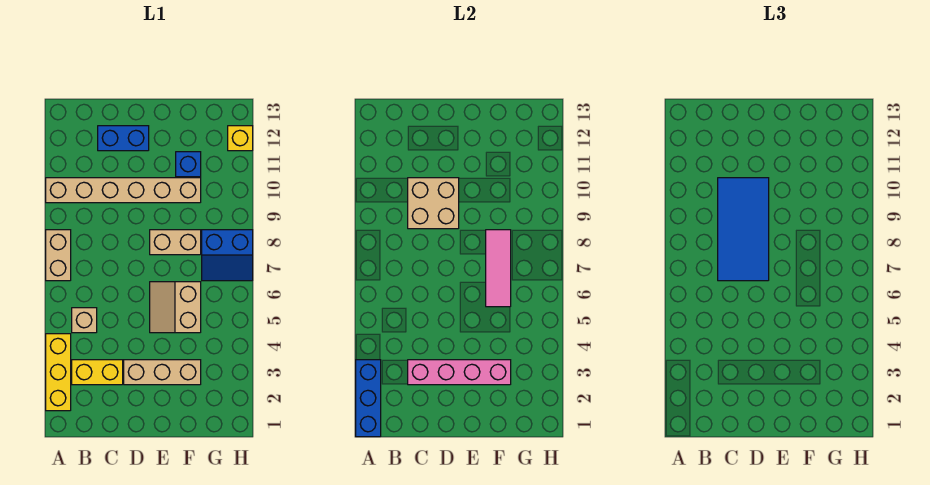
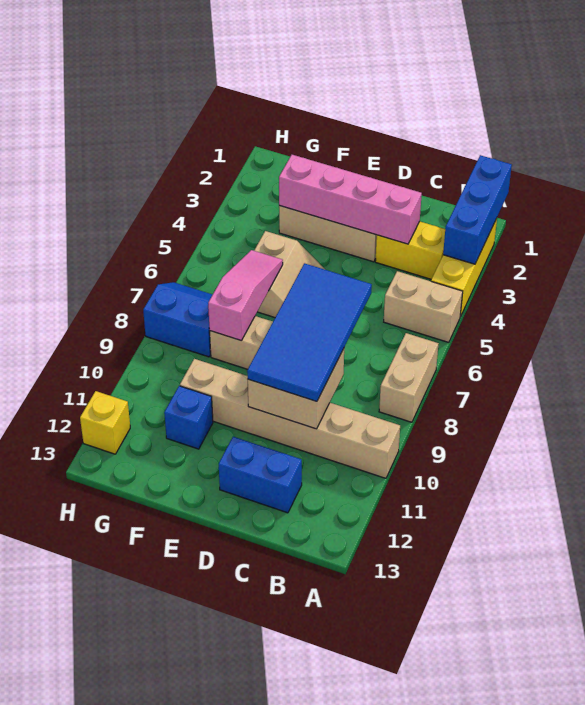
tan brick B5 level 1 -> tan brick A5:B5 level 1
pink tile F6:F8 level 2 -> pink slope F6:F8 level 2 top 8

